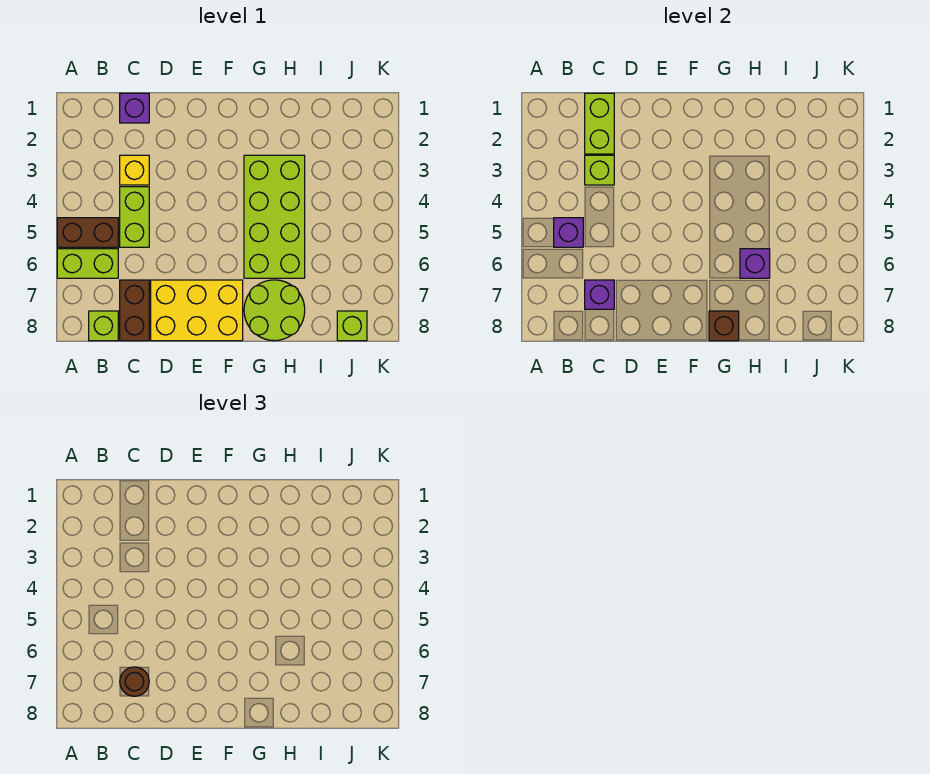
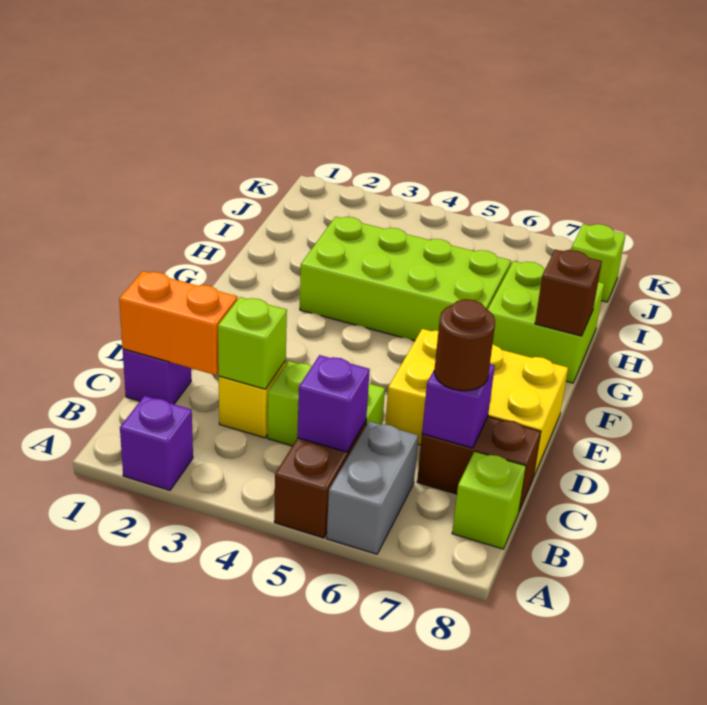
lime brick A6:B6 level 1 -> grey brick A6:B6 level 1
lime brick C1:C2 level 2 -> orange brick C1:C2 level 2
yellow brick D7:F8 level 1 -> yellow brick D6:E8 level 1
lime round brick G7:H8 level 1 -> lime brick G7:H8 level 1
purple brick H6 level 2 -> purple brick A2 level 1

